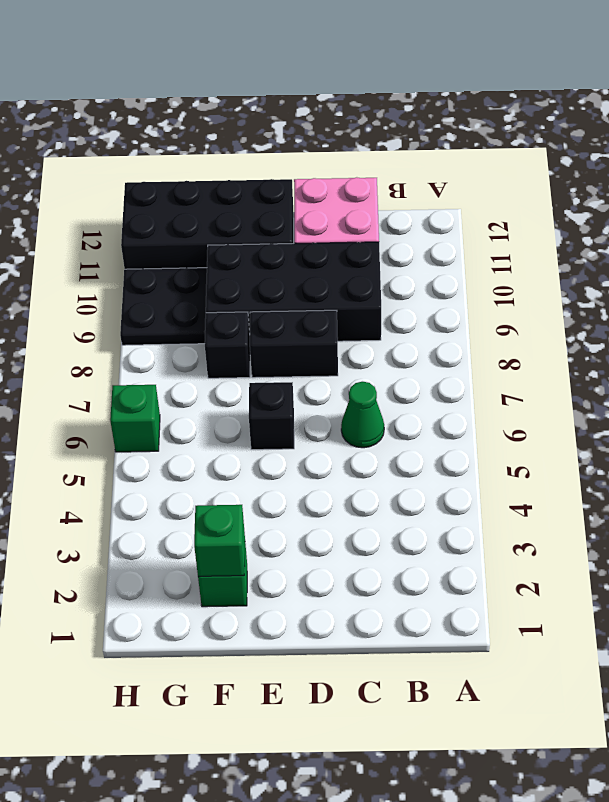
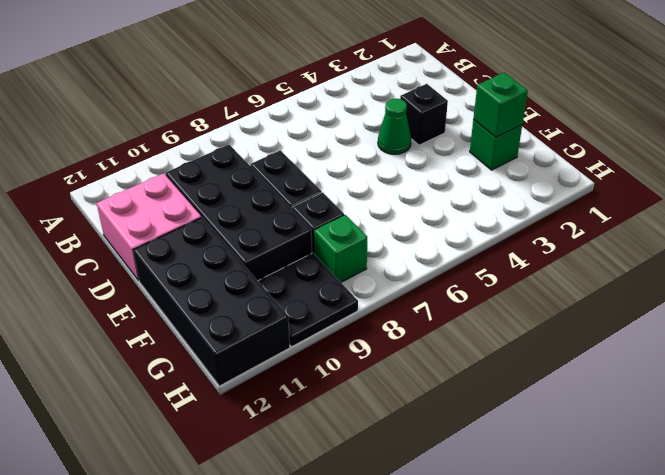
green cone C6 level 1 -> green cone D4 level 1
black brick E6 level 1 -> black brick D3 level 1
green brick H6 level 1 -> green brick G8 level 1

